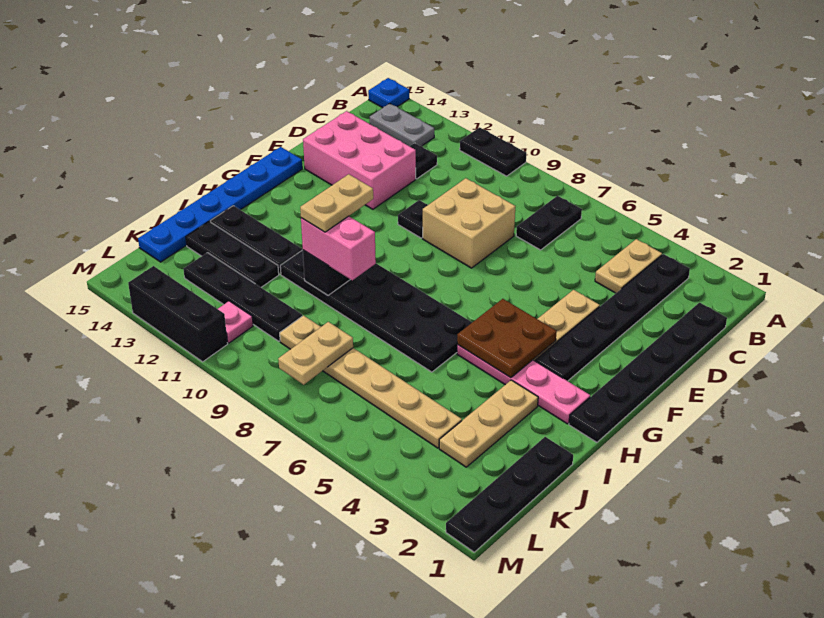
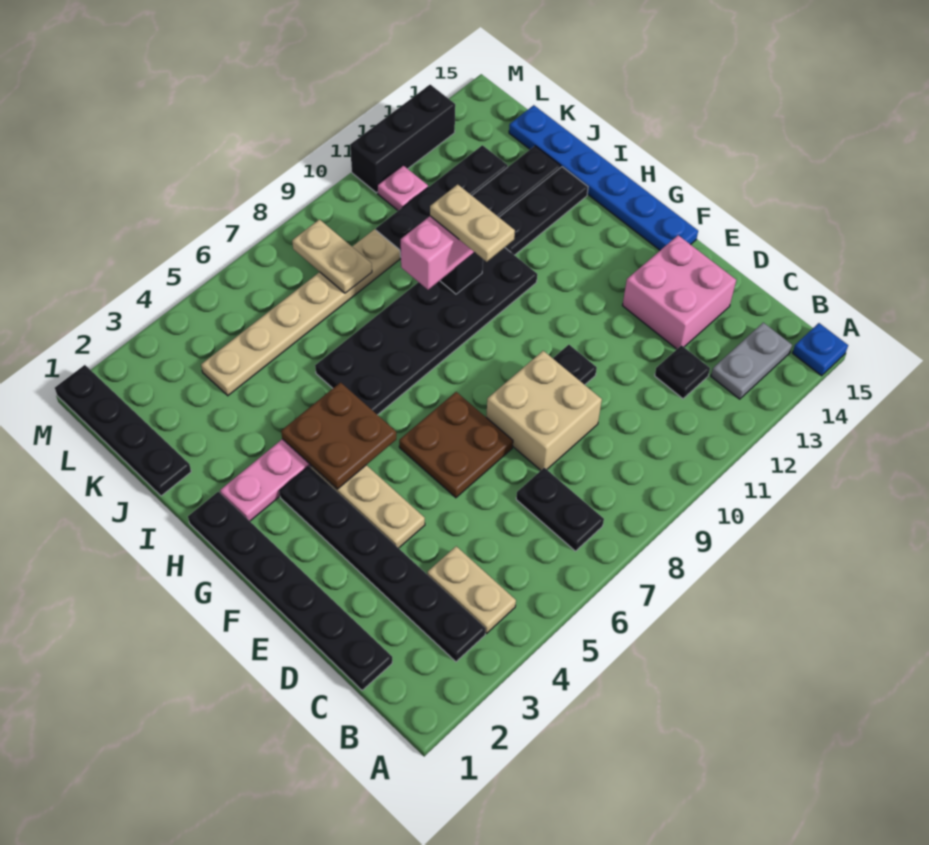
black plate A10:A11 level 1 -> none
pink brick D12:E14 level 1 -> pink brick D13:E14 level 1
none -> brown plate E6:F7 level 1
tan plate I3:K3 level 1 -> none

